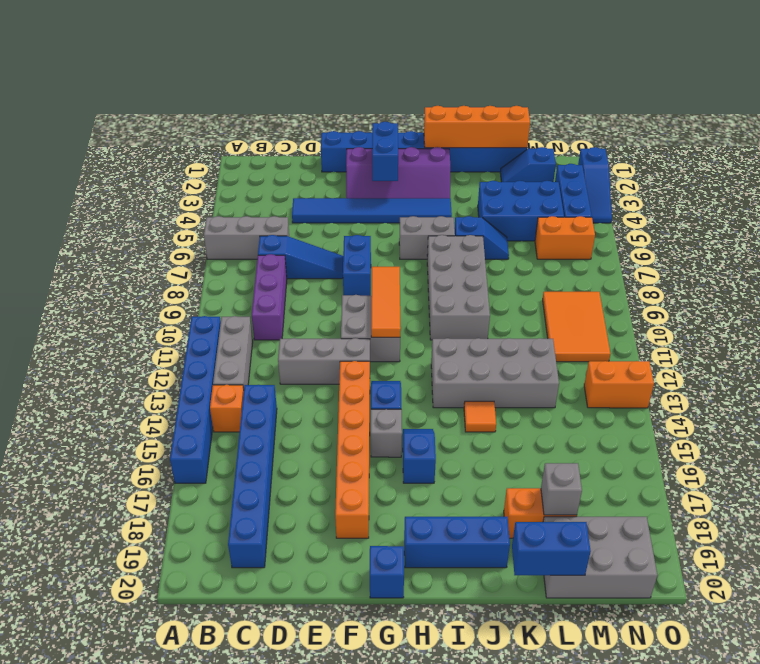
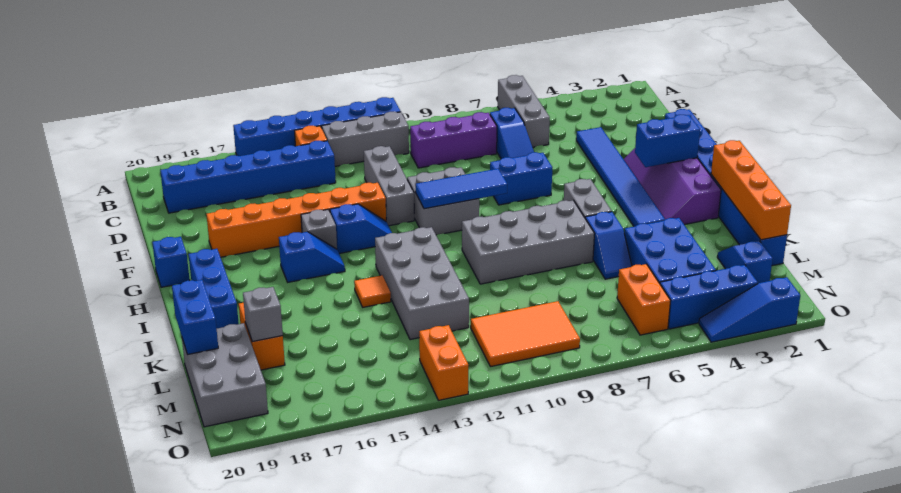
orange tile G9:G11 level 2 -> blue tile G9:G11 level 2

